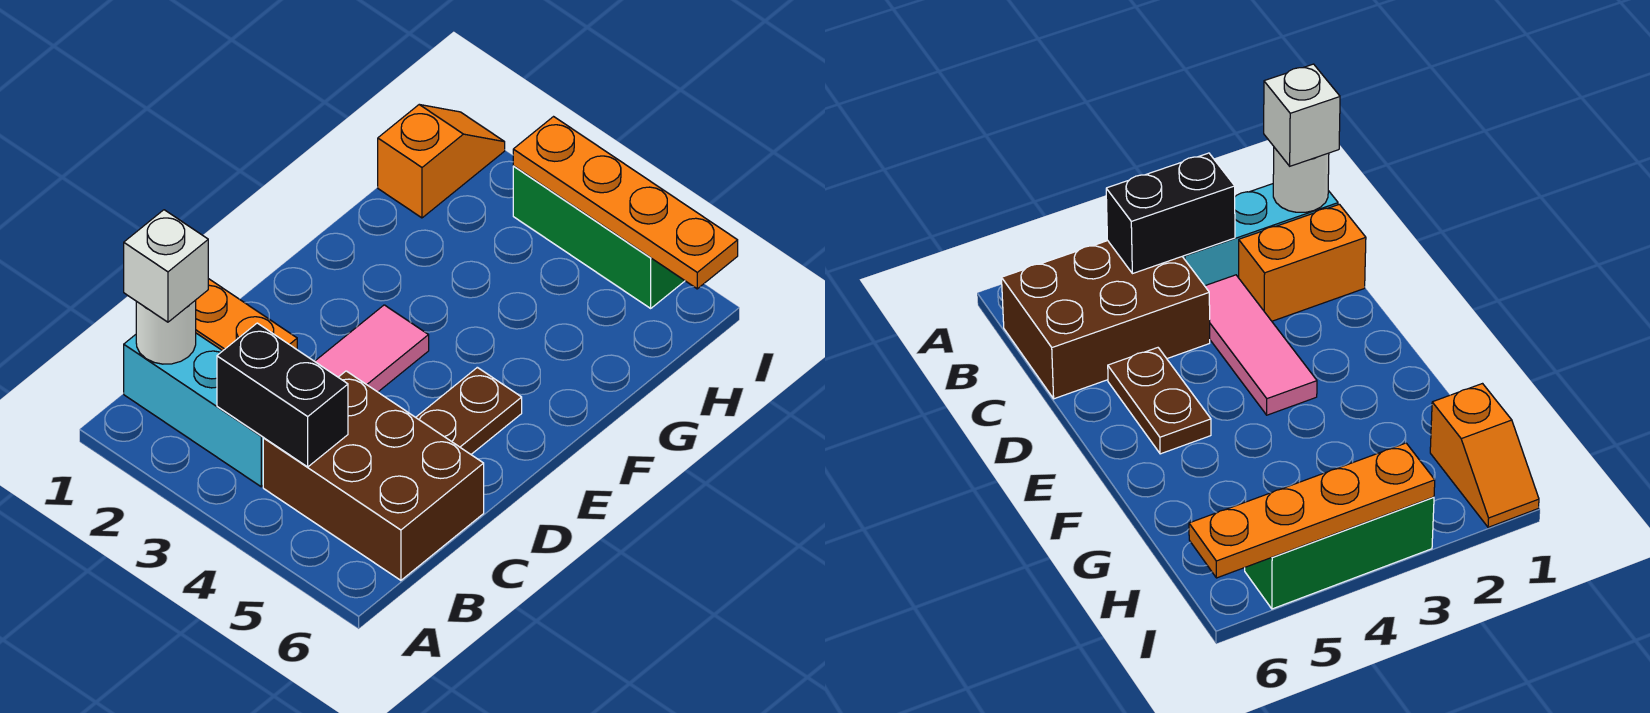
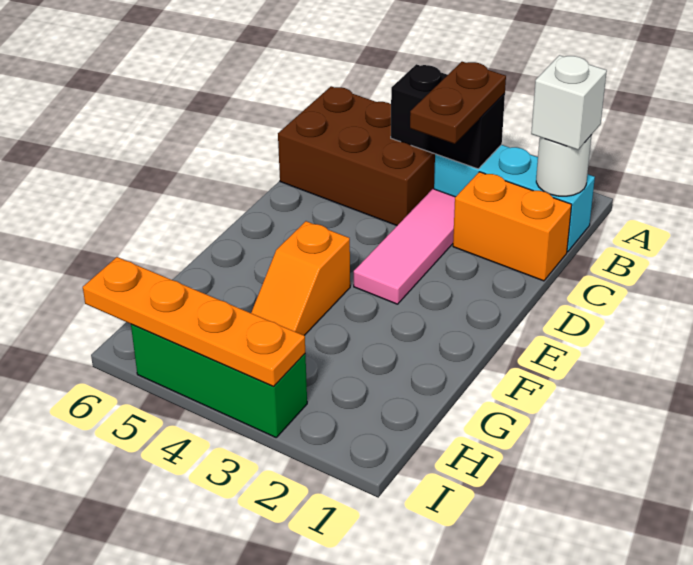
brown plate D5:E5 level 1 -> brown plate B3:C3 level 3
orange slope H1:I1 level 1 top H -> orange slope F4:G4 level 1 top F

